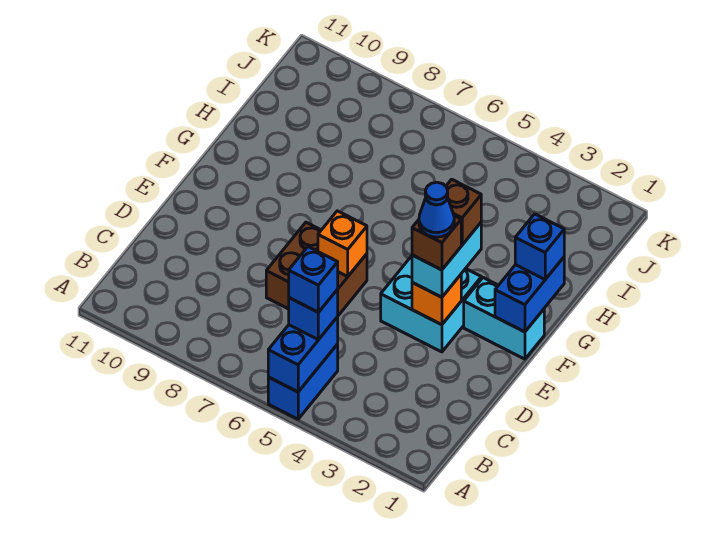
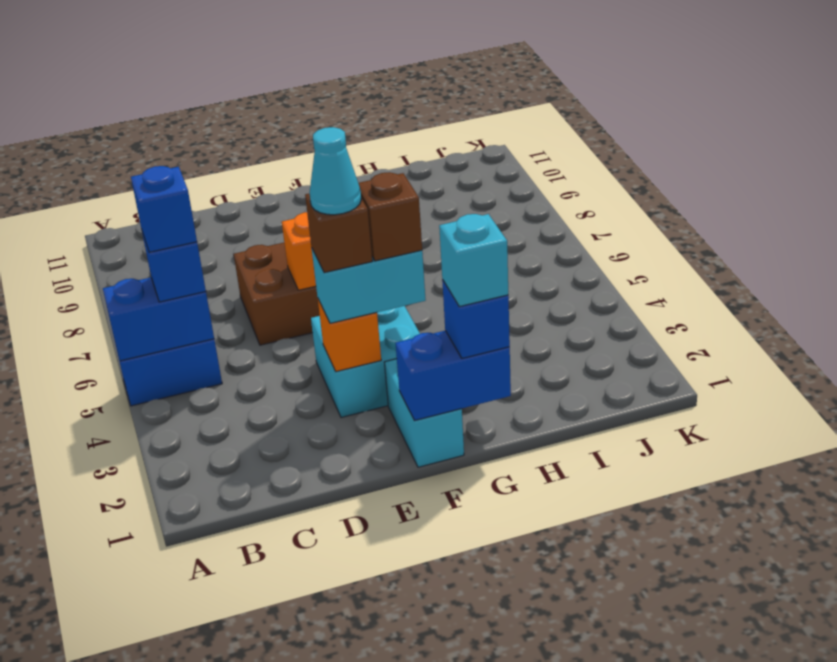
blue cone E3 level 5 -> cyan cone E3 level 5
none -> cyan brick G1 level 4

